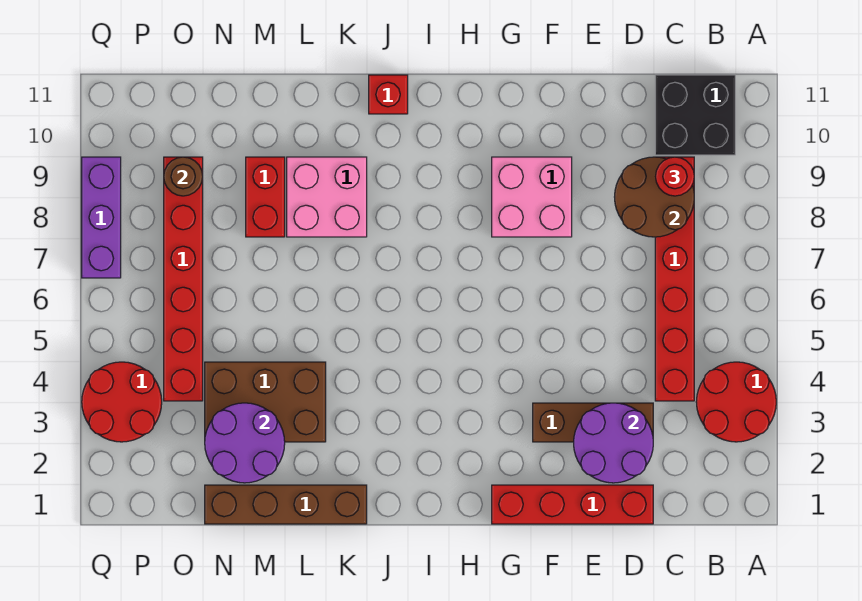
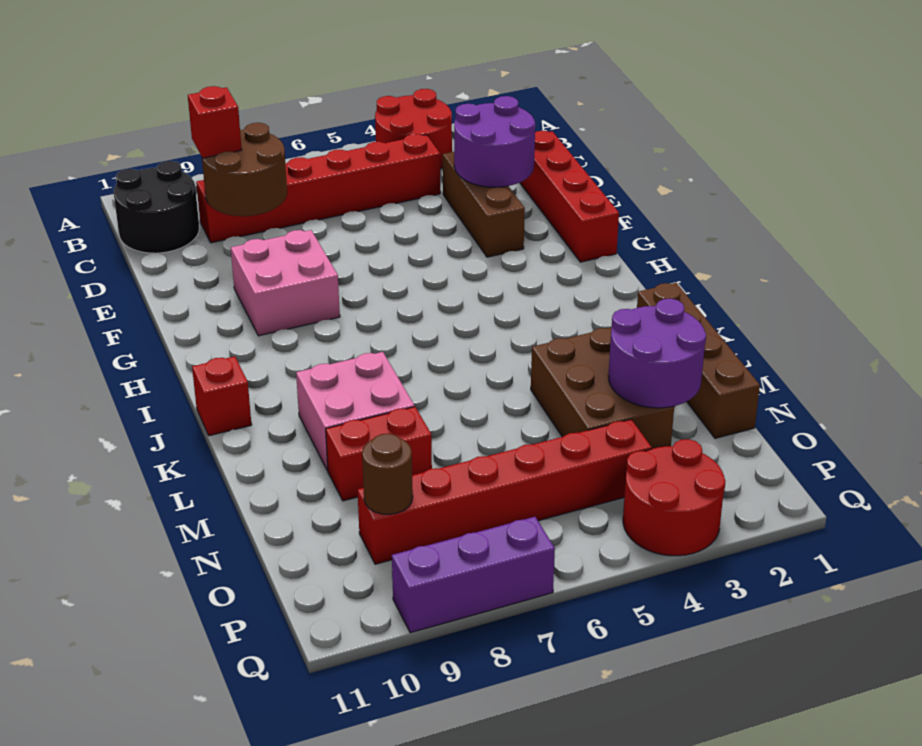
black brick B10:C11 level 1 -> black round brick B10:C11 level 1
red round brick C9 level 3 -> red brick C9 level 3

